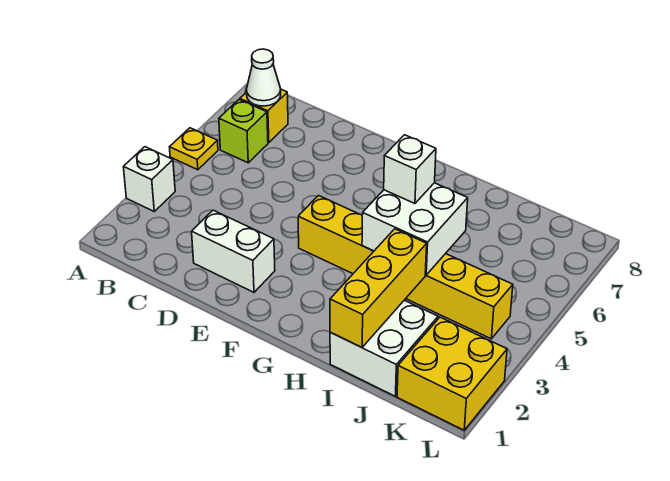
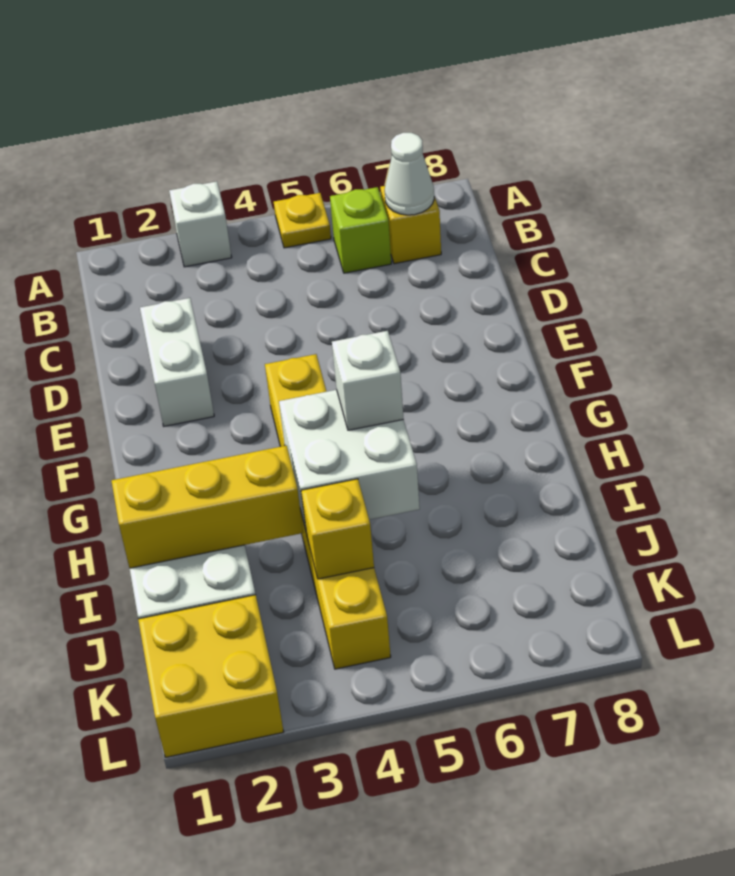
none -> yellow brick J4 level 2

